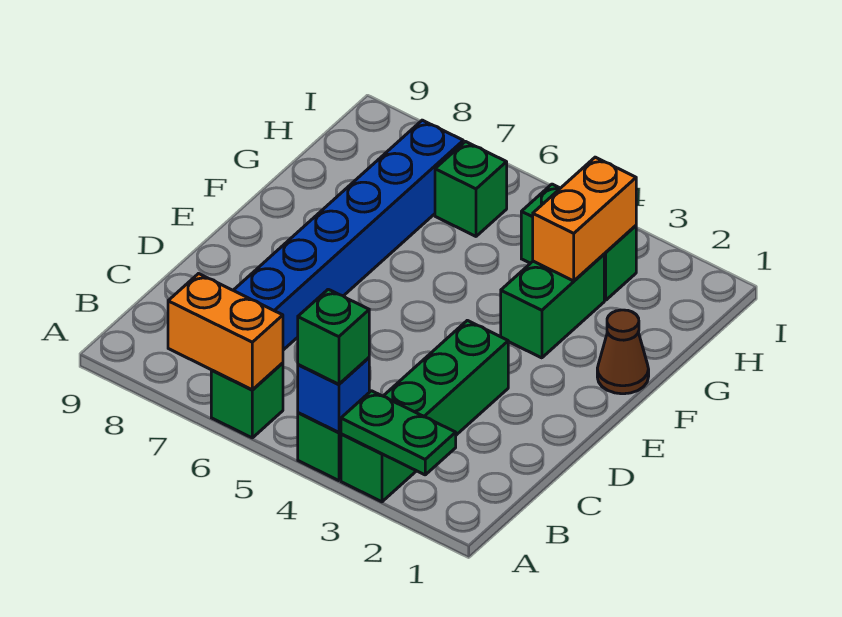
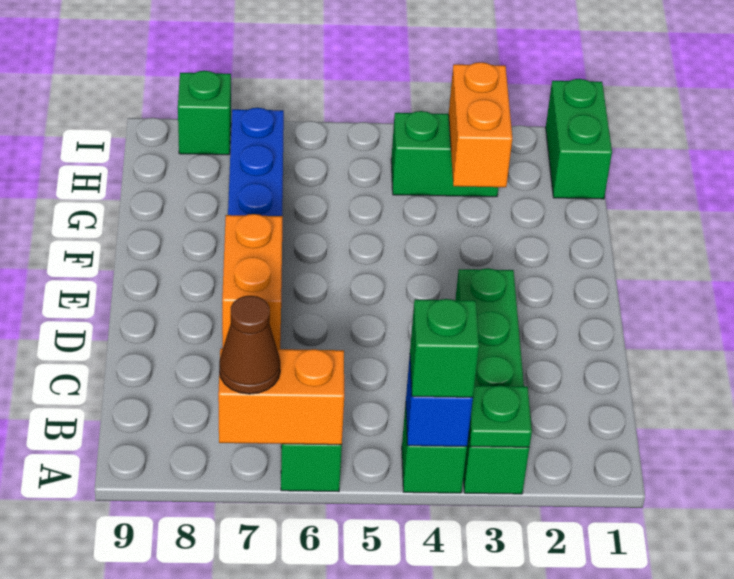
green plate A2:A3 level 2 -> green plate A3 level 2
none -> orange brick C7:D7 level 2
brown cone F1 level 1 -> brown cone A7 level 3
green brick F3:G3 level 1 -> green brick H1:I1 level 1
green brick H6 level 1 -> green brick I8 level 1

